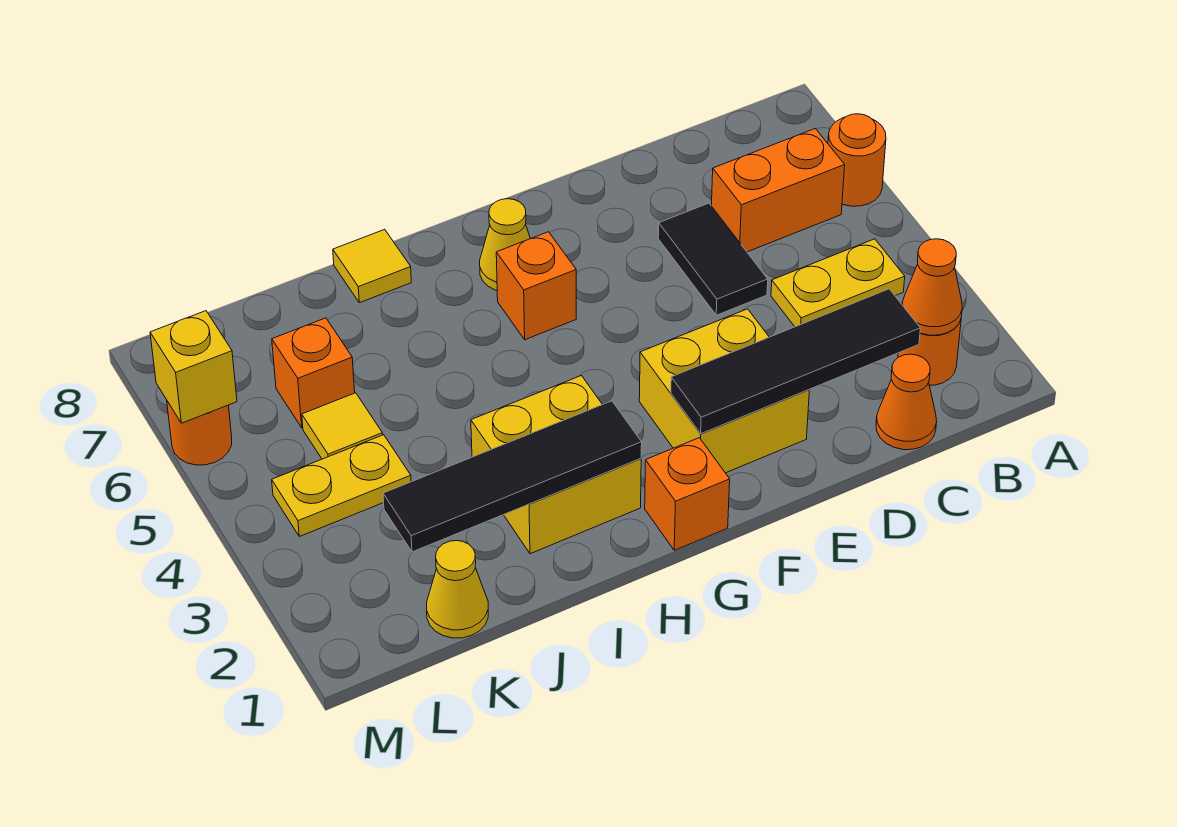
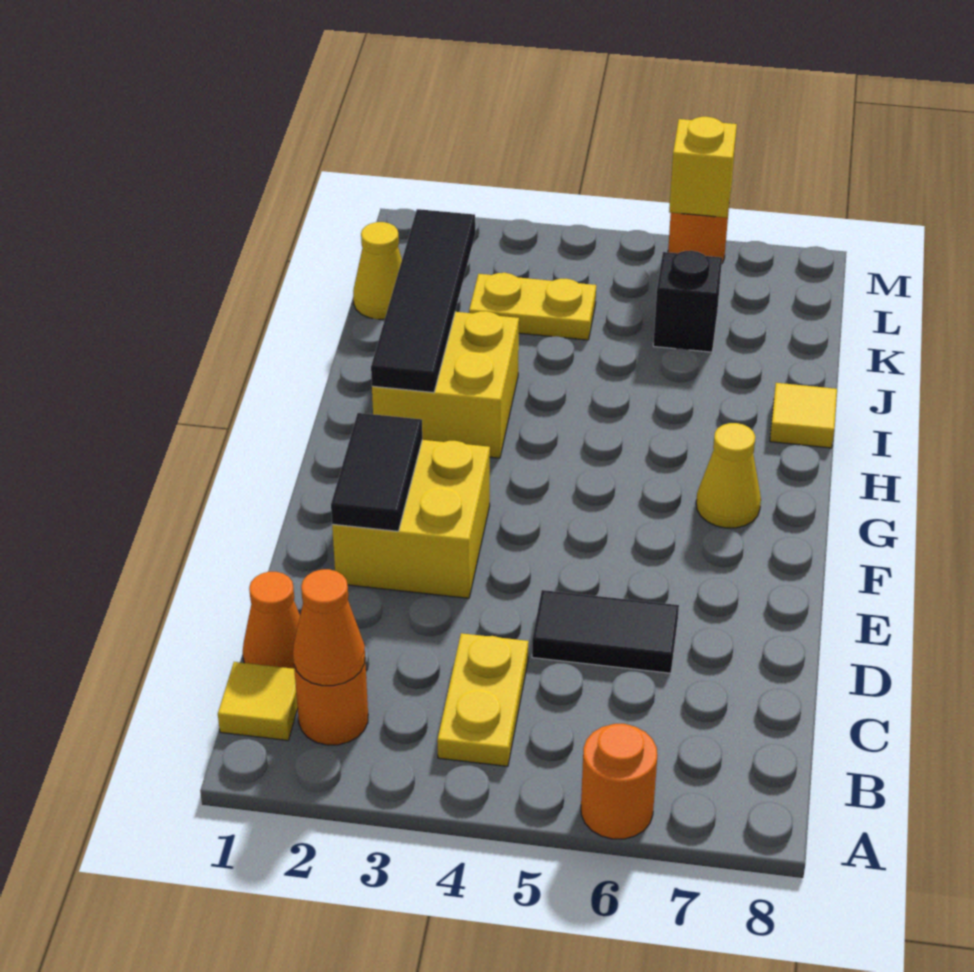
orange brick B6:C6 level 1 -> none
black tile C2:F2 level 2 -> black tile E2:F2 level 2
orange brick G1 level 1 -> none
orange brick G6 level 1 -> none
yellow plate K4:L4 level 1 -> yellow plate K3:K4 level 1
yellow tile K5 level 1 -> yellow tile B1 level 1
orange brick K6 level 1 -> black brick K6 level 1

